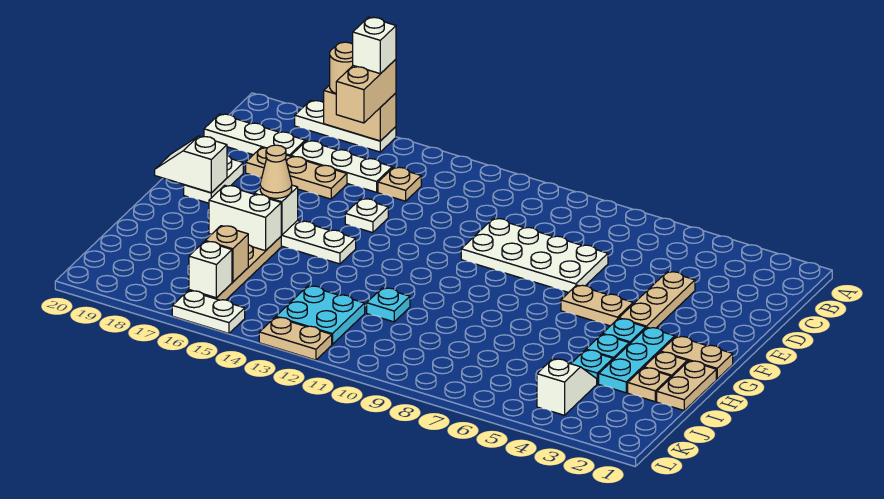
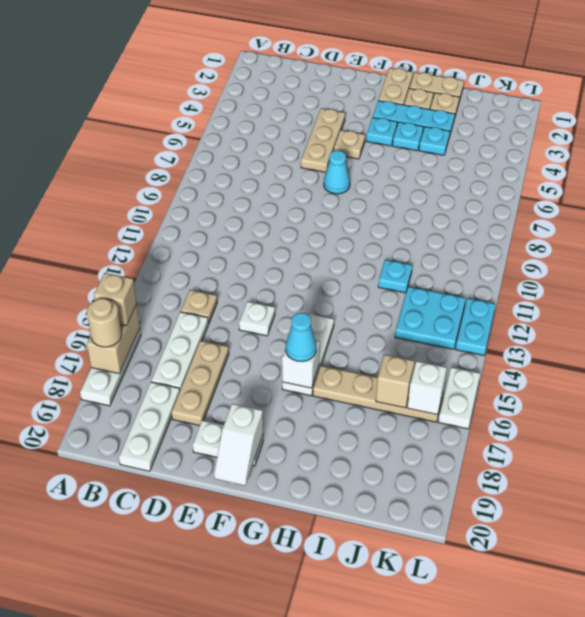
tan brick A16:B16 level 3 -> tan brick A16 level 3
white brick A16 level 4 -> none
tan plate D4:F4 level 1 -> tan plate E4:E6 level 1
white plate D7:E10 level 1 -> none
tan plate F5:F6 level 1 -> tan plate F5 level 1
none -> cyan cone F7 level 1
tan cone G16 level 3 -> cyan cone G16 level 3
white brick H16:H17 level 2 -> none
white slope J4:K4 level 1 top K -> none
tan plate L12:L13 level 1 -> cyan plate L12:L13 level 1

